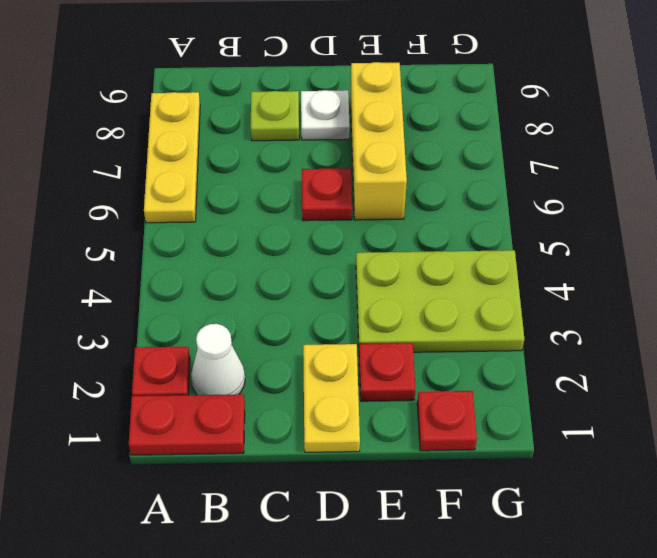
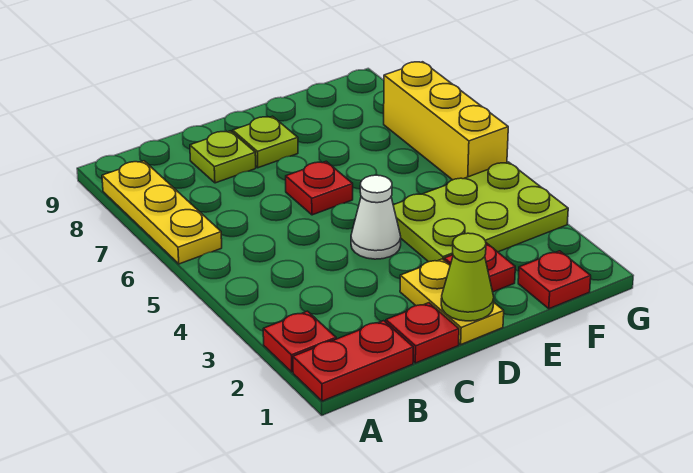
white cone B2 level 1 -> white cone D4 level 1
none -> red plate C1 level 1
none -> lime cone D1 level 2
white plate D8 level 1 -> lime plate D8 level 1
yellow brick E6:E8 level 1 -> yellow brick G5:G7 level 1

